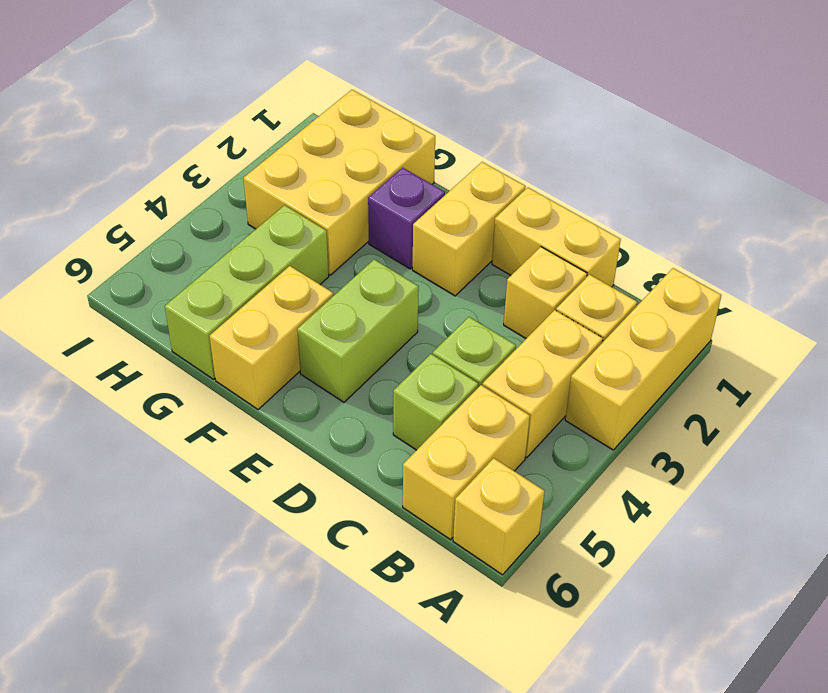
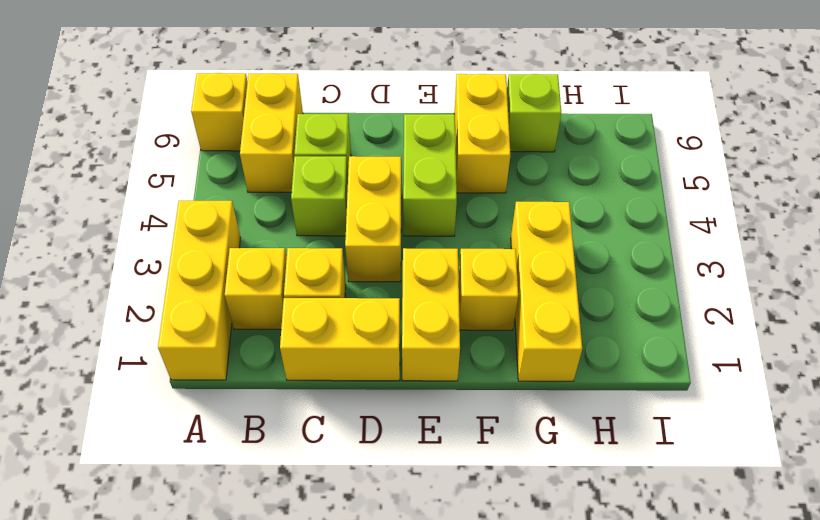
yellow brick B3:B4 level 1 -> yellow brick D3:D4 level 1
purple brick F2 level 1 -> yellow brick F2 level 1
yellow brick G1:H3 level 1 -> yellow brick G1:G3 level 1
lime brick G4:G6 level 1 -> lime brick G6 level 1

